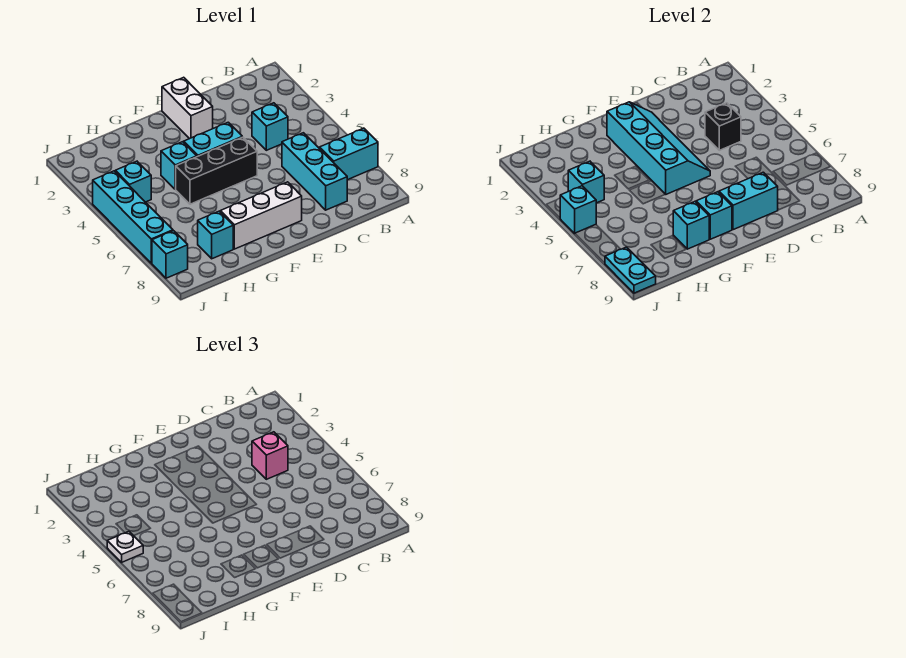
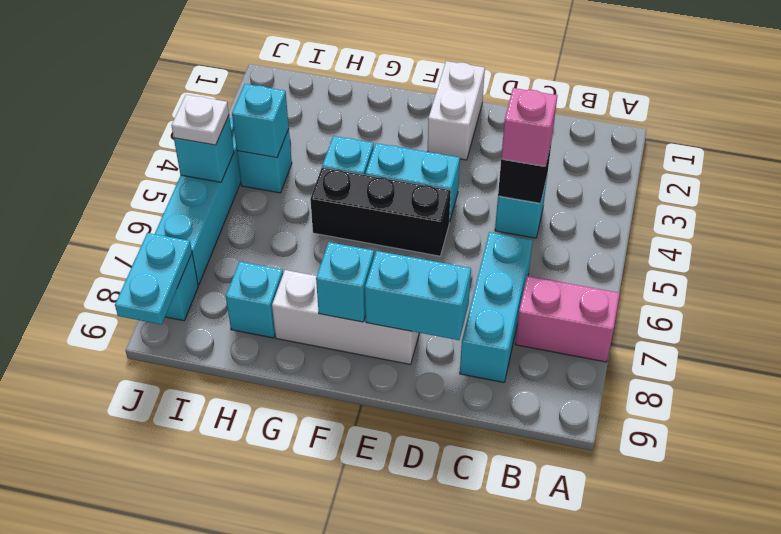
cyan brick A7:B7 level 1 -> pink brick A7:B7 level 1
cyan slope E2:F5 level 2 top F -> none
cyan brick G8 level 2 -> none

